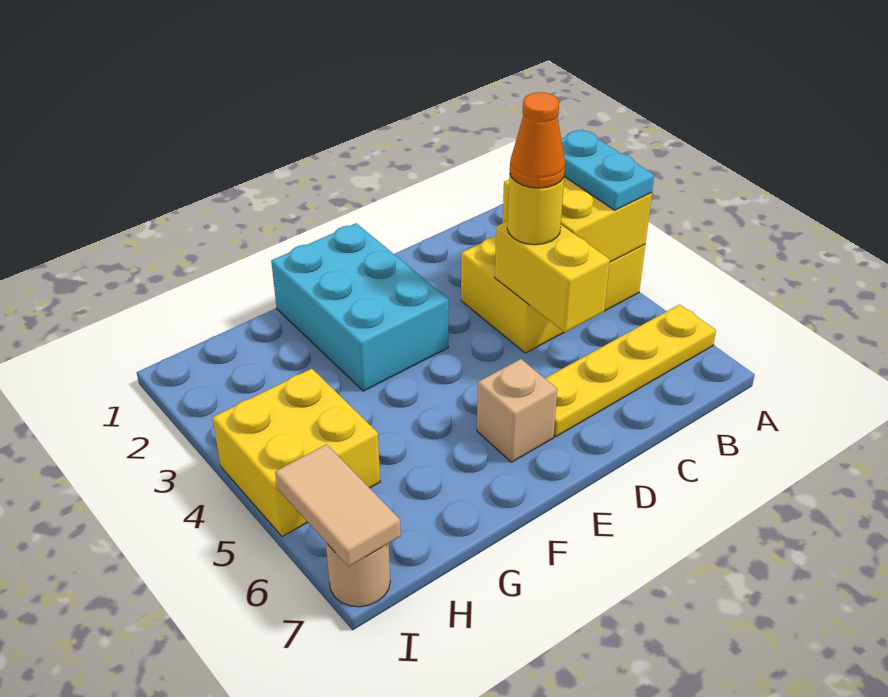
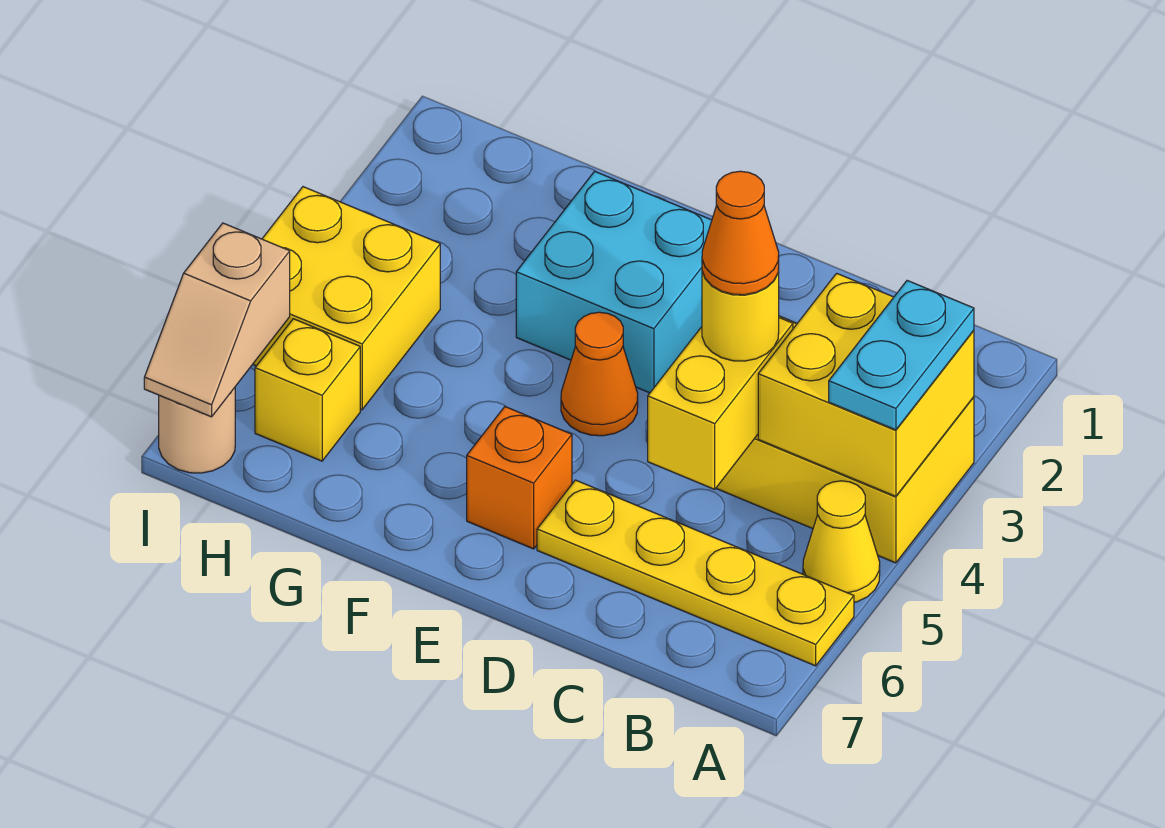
none -> yellow cone A5 level 1
cyan brick E1:F3 level 1 -> cyan brick E2:F3 level 1
none -> orange cone E4 level 1
tan brick E6 level 1 -> orange brick E6 level 1
none -> yellow brick H6 level 1
tan tile I6:I7 level 2 -> tan slope I6:I7 level 2 top 6

